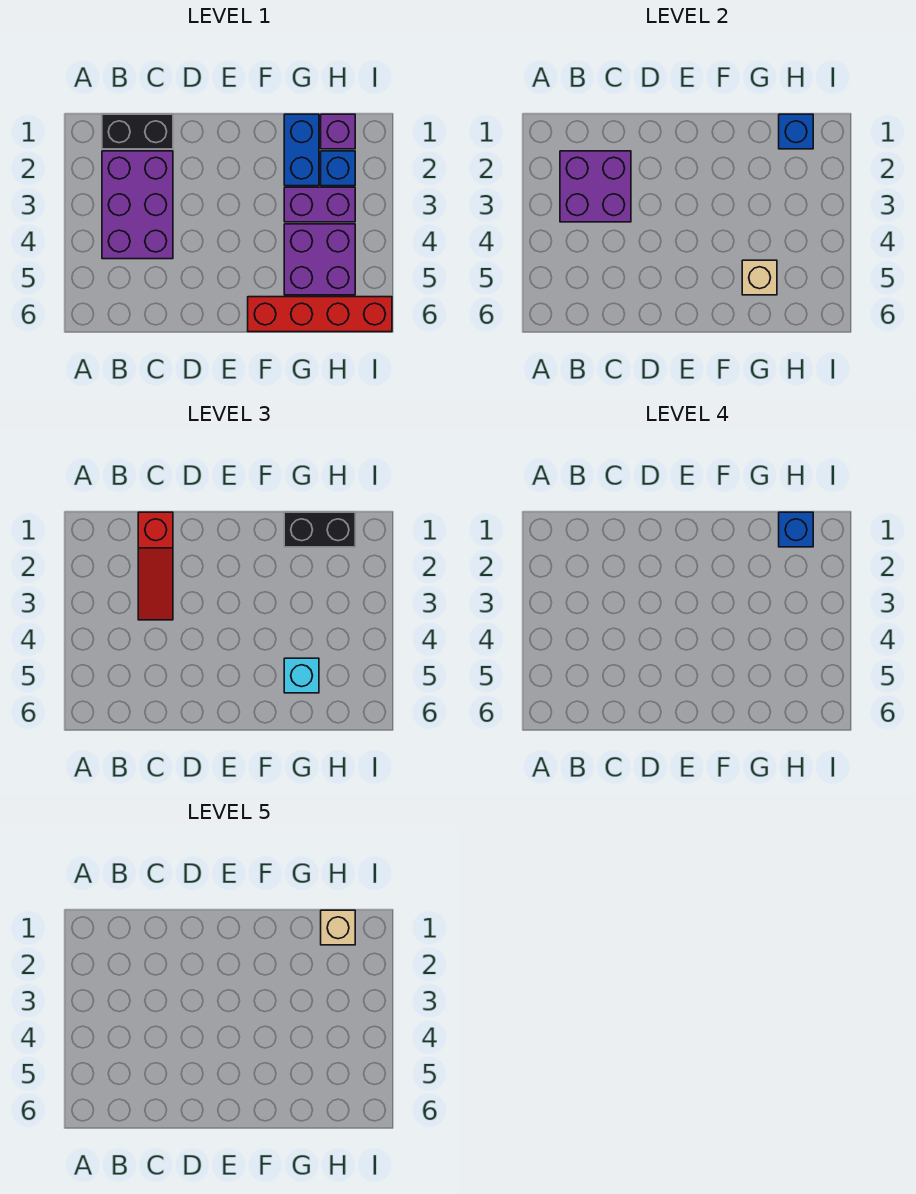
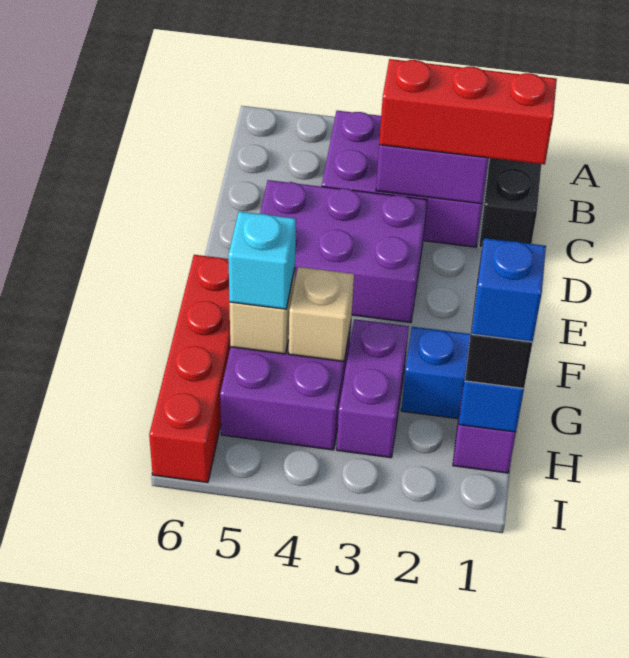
red slope C1:C3 level 3 top 1 -> red brick C1:C3 level 3
none -> purple brick D3:E5 level 1
tan brick H1 level 5 -> tan brick G4 level 2
blue brick H2 level 1 -> none

